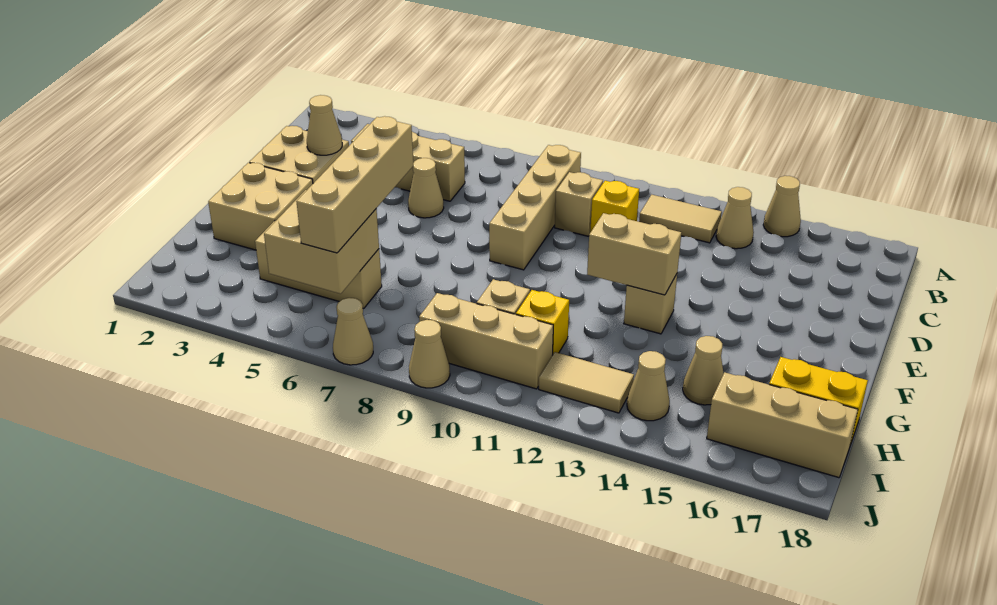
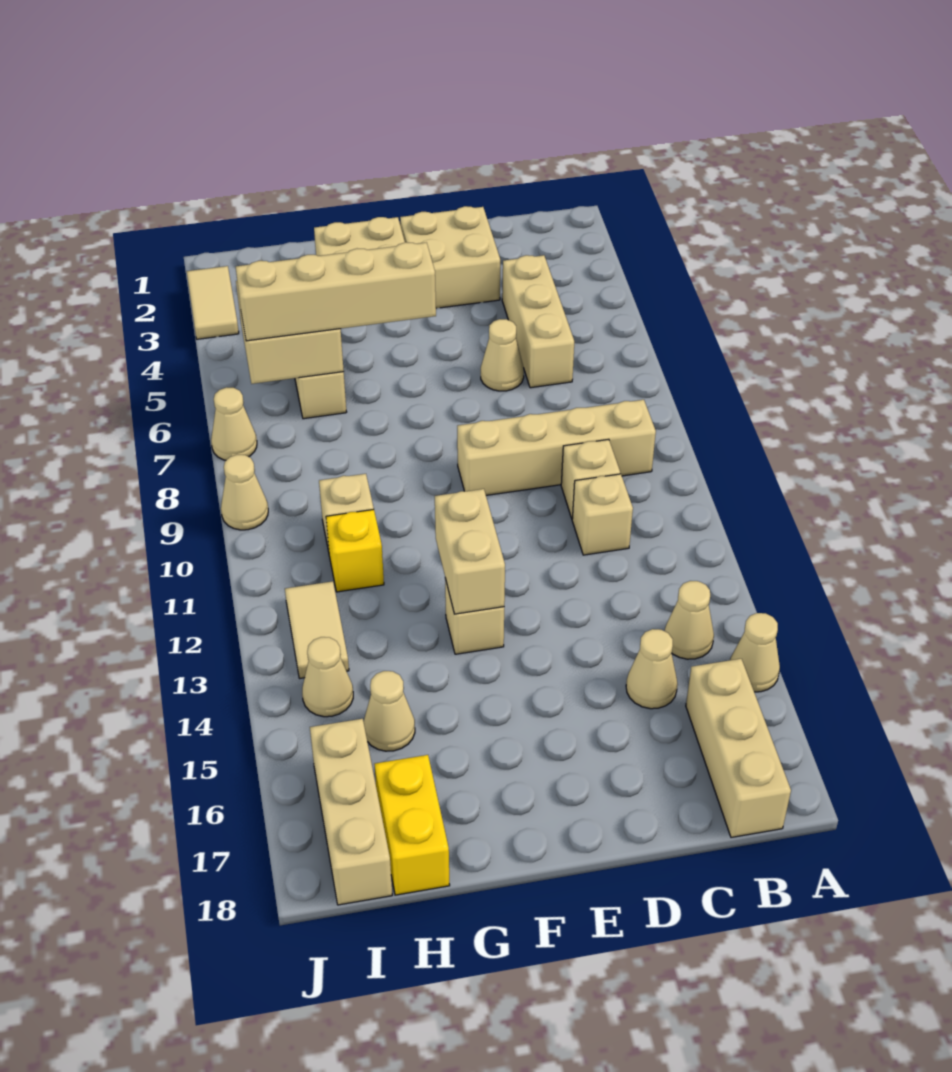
tan tile B12:B13 level 1 -> tan tile J2:J3 level 1
yellow brick C11 level 1 -> tan brick C11 level 1
tan cone D3 level 2 -> tan cone C15 level 1
tan brick I9:I11 level 1 -> tan brick B16:B18 level 1

